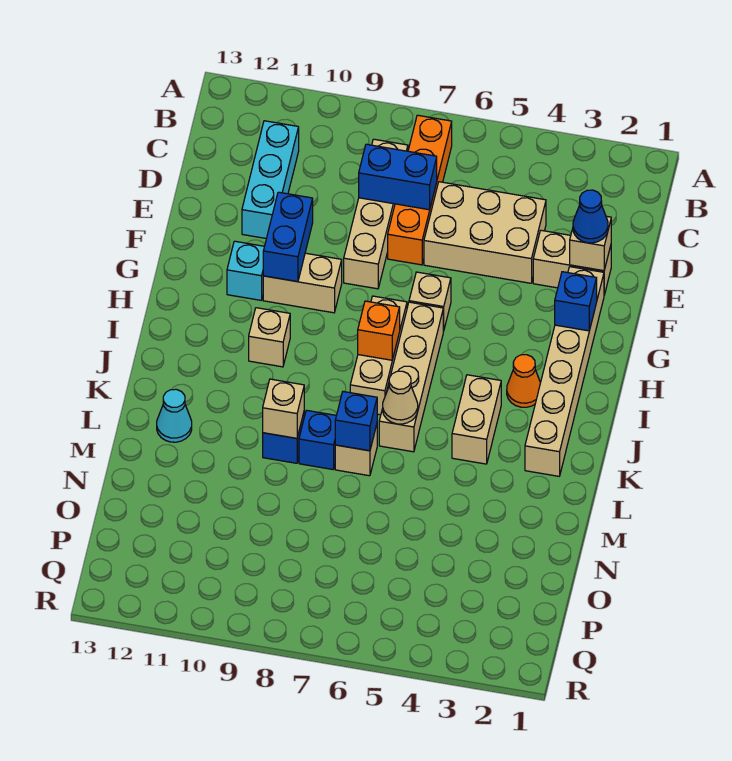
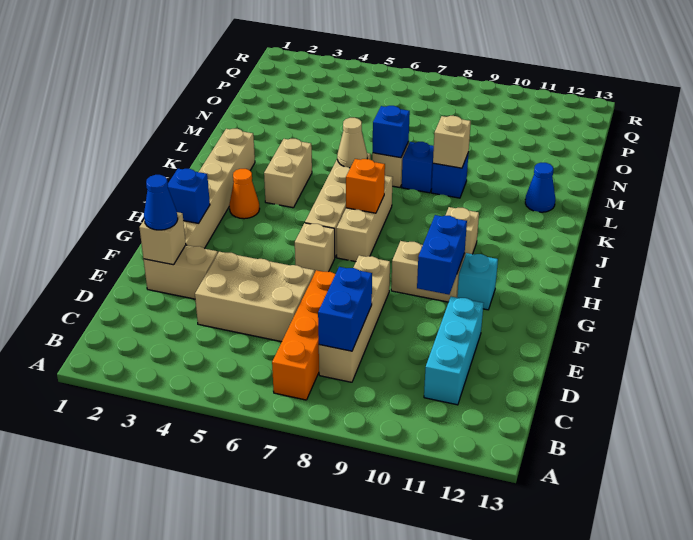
blue brick D7:D8 level 2 -> blue brick C8:D8 level 2
cyan cone L12 level 1 -> blue cone L12 level 1

